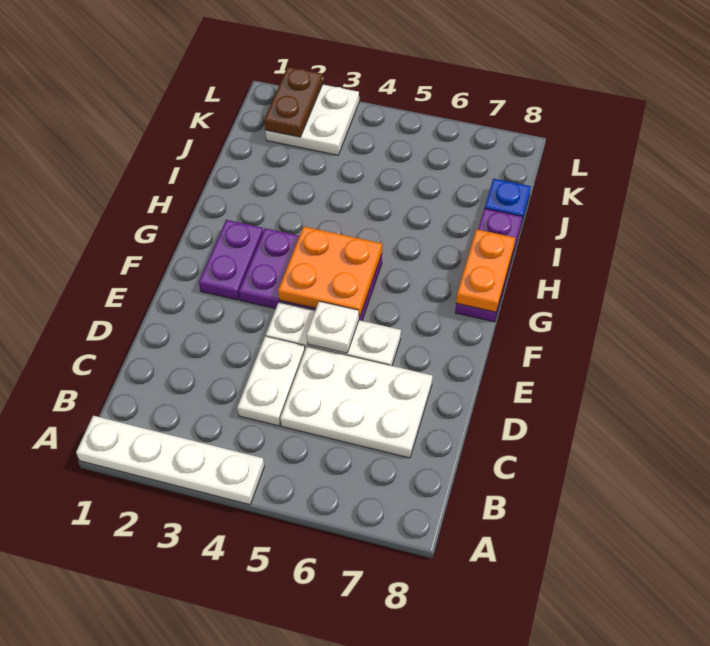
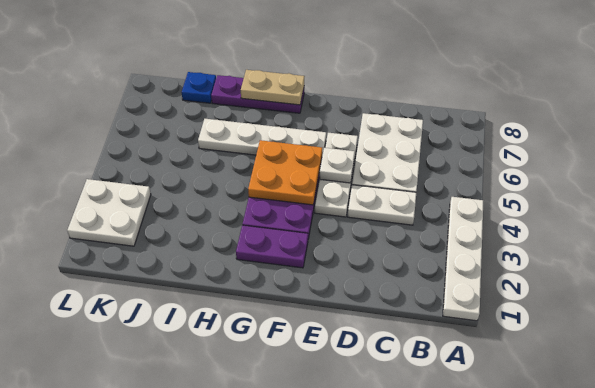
none -> white plate F6:I6 level 1
orange plate G8:H8 level 2 -> tan plate G8:H8 level 2
brown plate K2:L2 level 2 -> none

